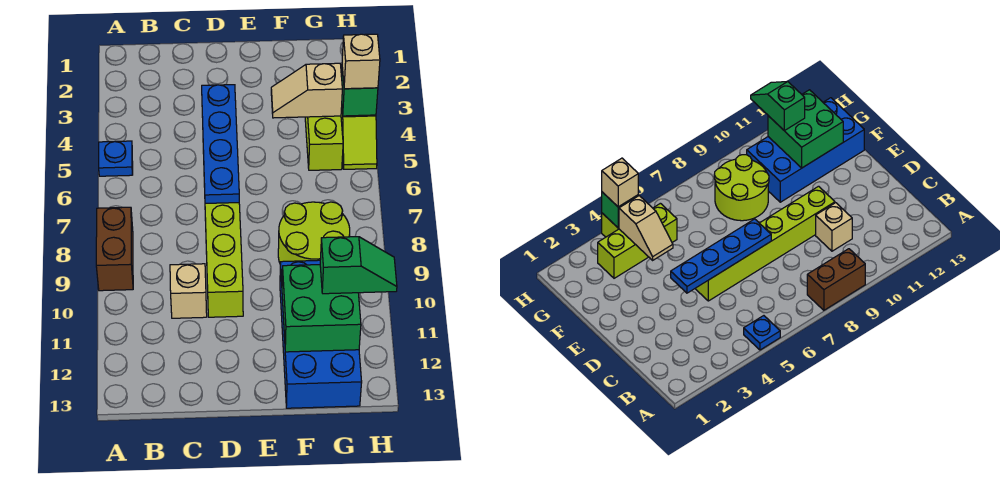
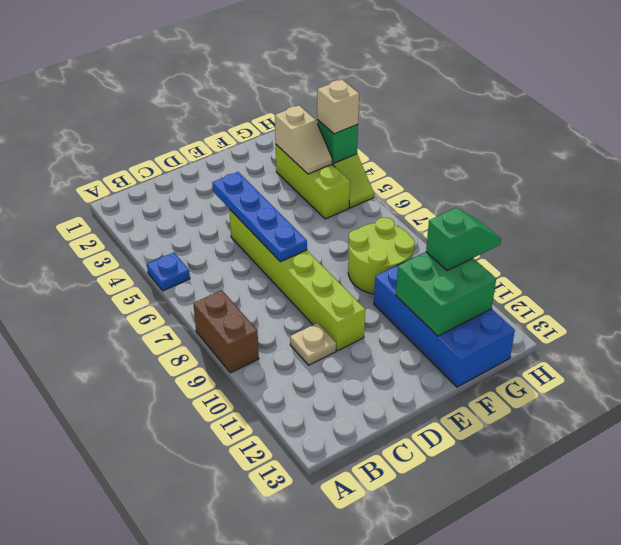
tan brick C10 level 1 -> tan plate C10 level 1
tan slope F4:G4 level 2 top G -> tan slope G3:G4 level 2 top 3

